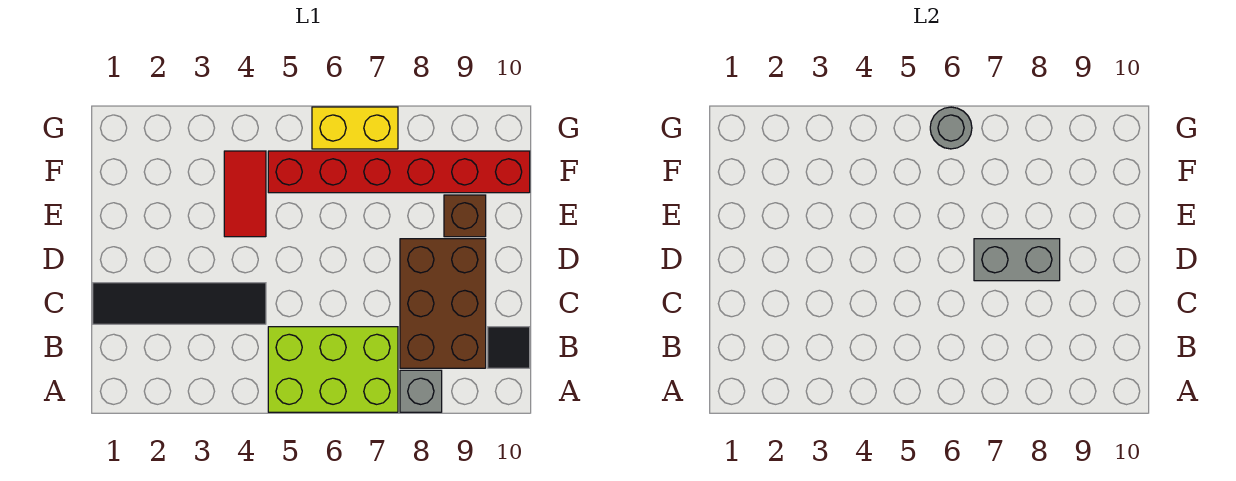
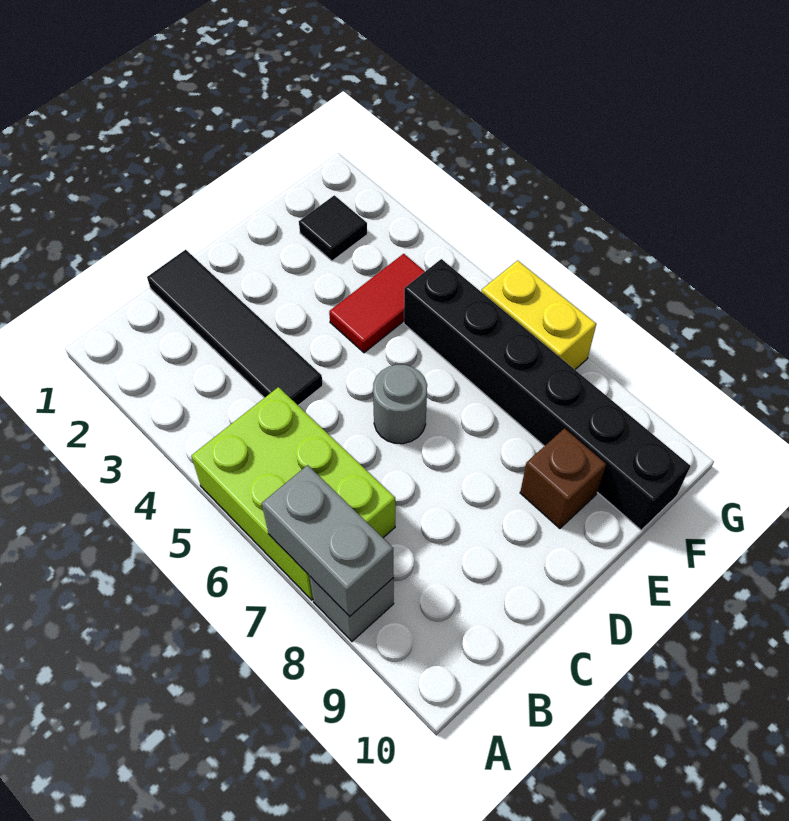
brown brick B8:D9 level 1 -> none
black tile B10 level 1 -> black tile F2 level 1
grey brick D7:D8 level 2 -> grey brick A7:A8 level 2
red brick F5:F10 level 1 -> black brick F5:F10 level 1
grey round brick G6 level 2 -> grey round brick D6 level 1

